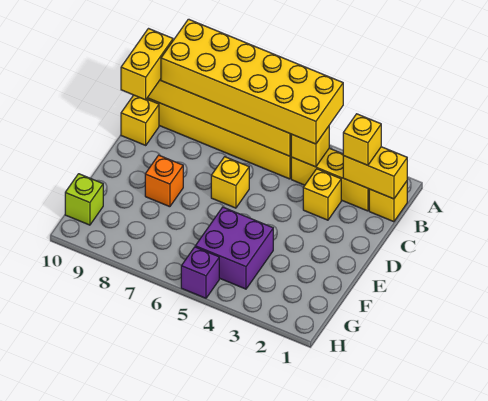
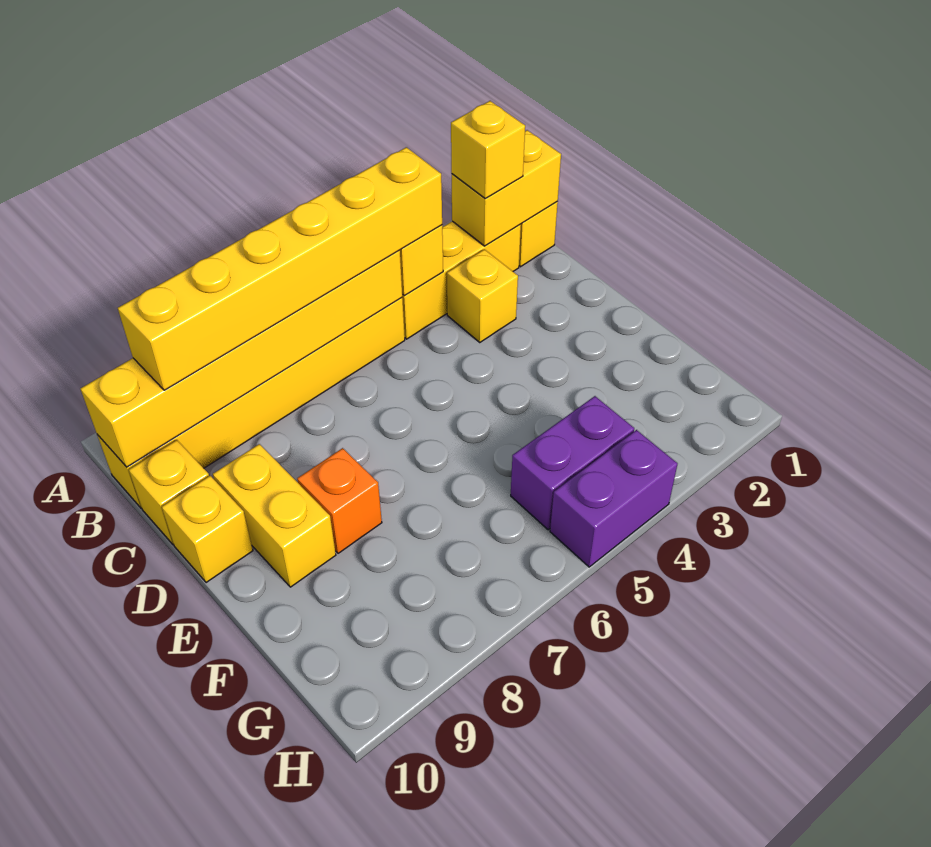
yellow brick A4:B9 level 3 -> yellow brick B4:B9 level 3
yellow brick B10:C10 level 3 -> yellow brick D9:E9 level 1
yellow brick D6 level 1 -> yellow brick D10 level 1
purple brick F4:G5 level 1 -> purple brick G4:G5 level 1
lime brick G10 level 1 -> none
purple brick H5 level 1 -> purple brick H4:H5 level 1

